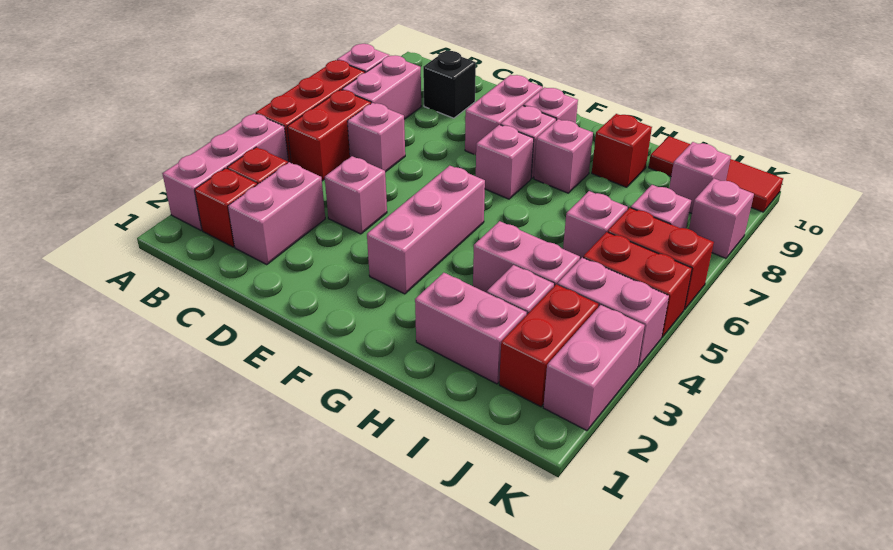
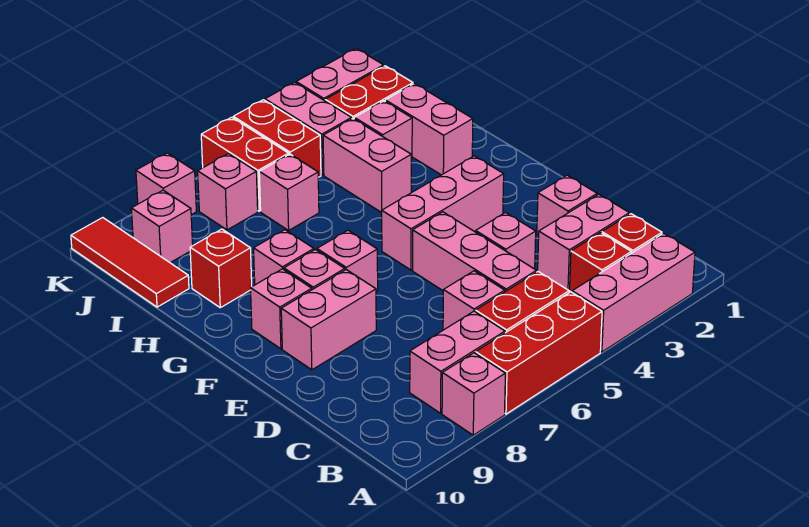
none -> pink brick C5:E5 level 1
black brick C9 level 1 -> none
none -> pink brick D2 level 1

